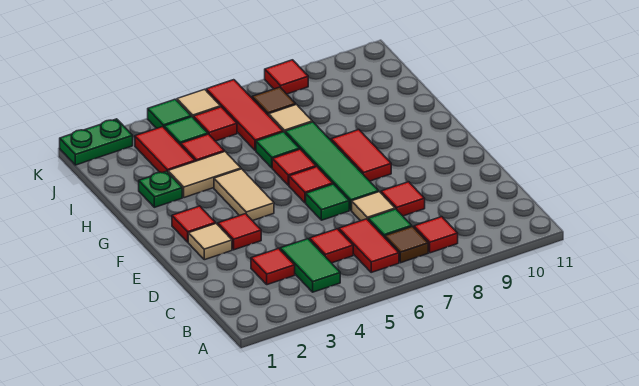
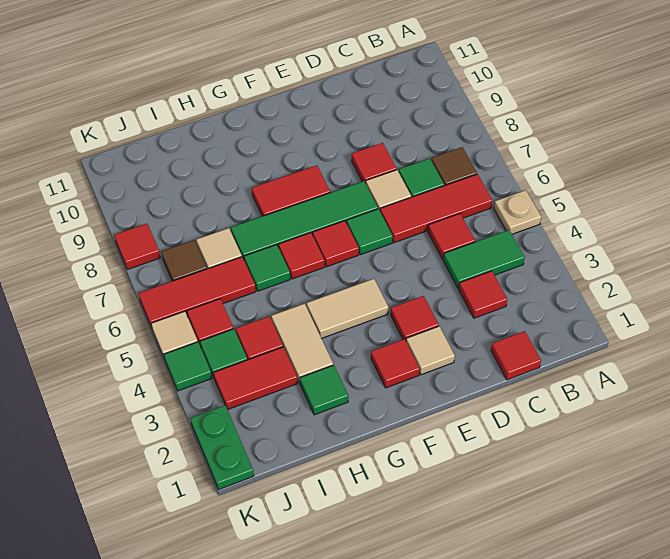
none -> tan plate A5 level 1
red tile B6:C6 level 1 -> red tile B6:D6 level 1
red tile B8 level 1 -> red tile C1 level 1
green plate H2 level 1 -> green tile H2 level 1

